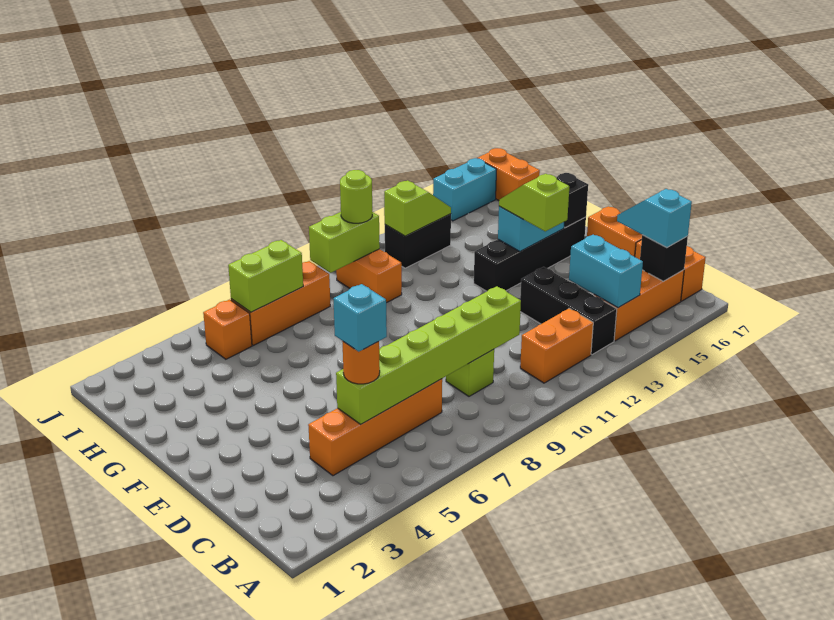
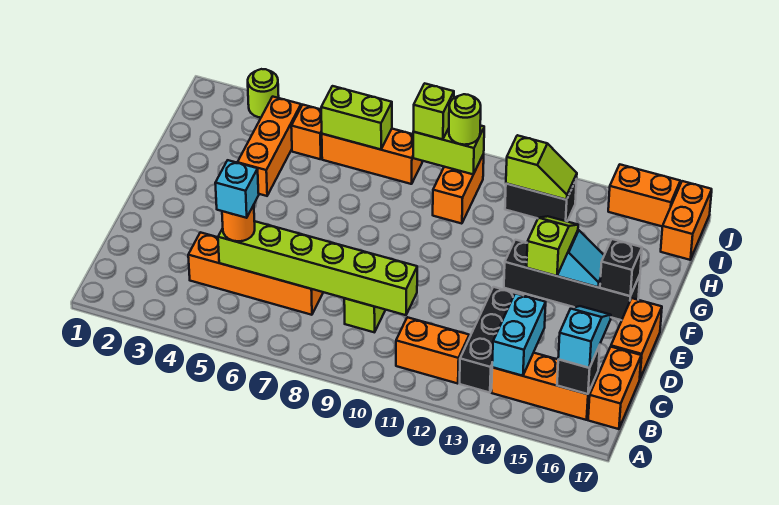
none -> orange brick G4:I4 level 1
none -> lime brick I9 level 3
none -> lime round brick J3 level 1
cyan brick J15:J16 level 1 -> orange brick J15:J16 level 1

